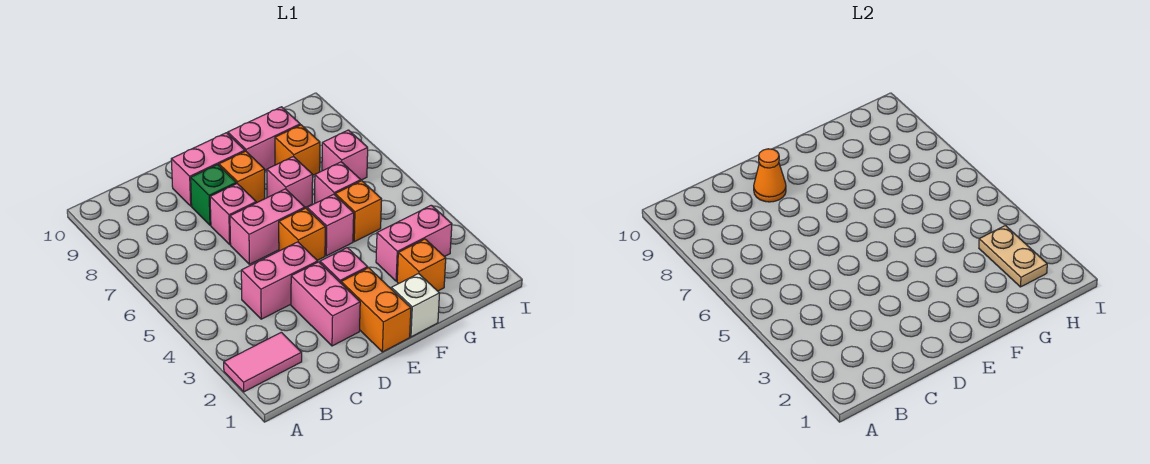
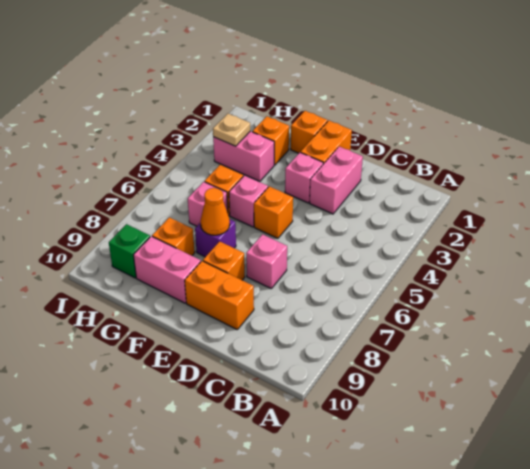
pink tile A2:B2 level 1 -> none
pink brick C4:D4 level 1 -> none
pink brick D6:E6 level 1 -> none
green brick D8 level 1 -> green brick H9 level 1
pink brick D9:E9 level 1 -> orange brick D9:E9 level 1
orange cone D9 level 2 -> orange cone F7 level 2
white brick F1 level 1 -> orange brick F1 level 1
pink brick F7 level 1 -> purple brick F7 level 1
tan plate H2:H3 level 2 -> tan plate H3 level 2
pink brick H7 level 1 -> none

